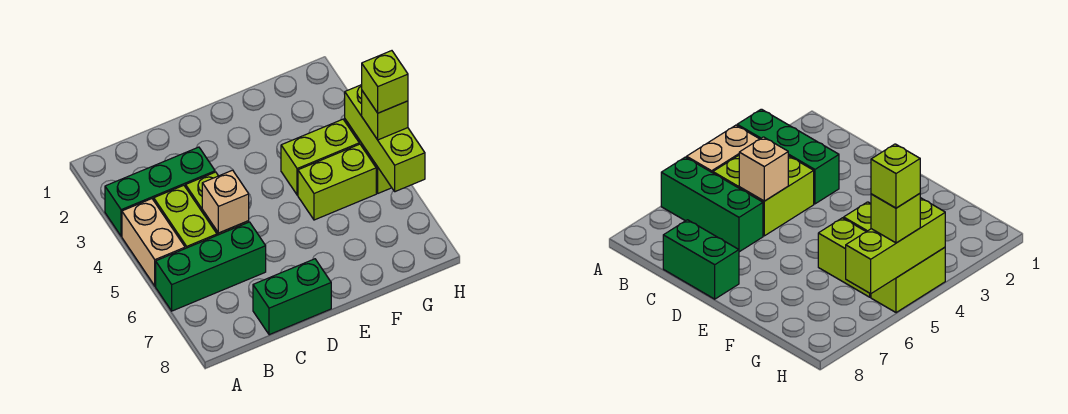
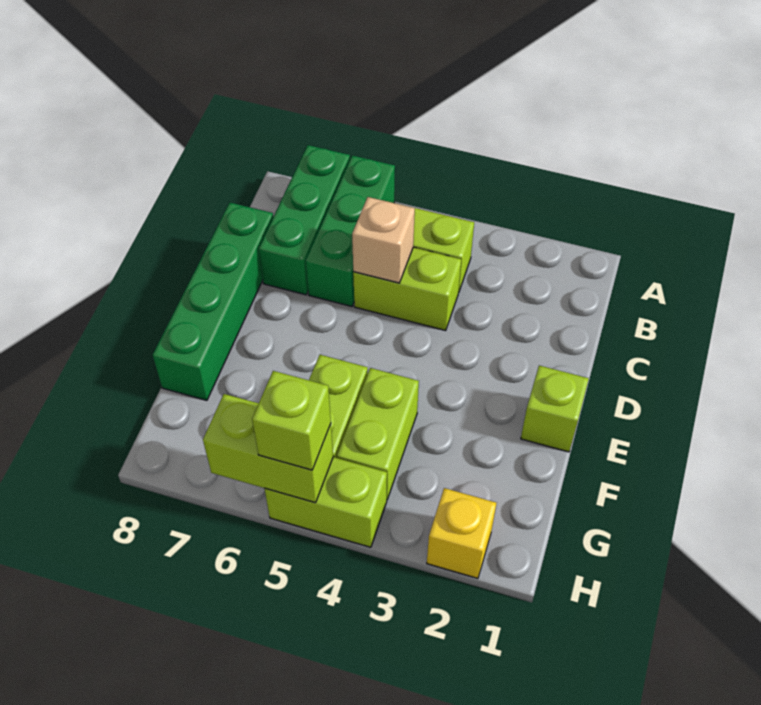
green brick A3:C3 level 1 -> green brick A7:C7 level 1
tan brick A4:A5 level 1 -> none
green brick C8:D8 level 1 -> green brick C8:F8 level 1
none -> yellow brick H2 level 1
lime brick H4:H6 level 2 -> lime brick H5:H6 level 2
lime brick H5 level 4 -> lime brick E1 level 1

